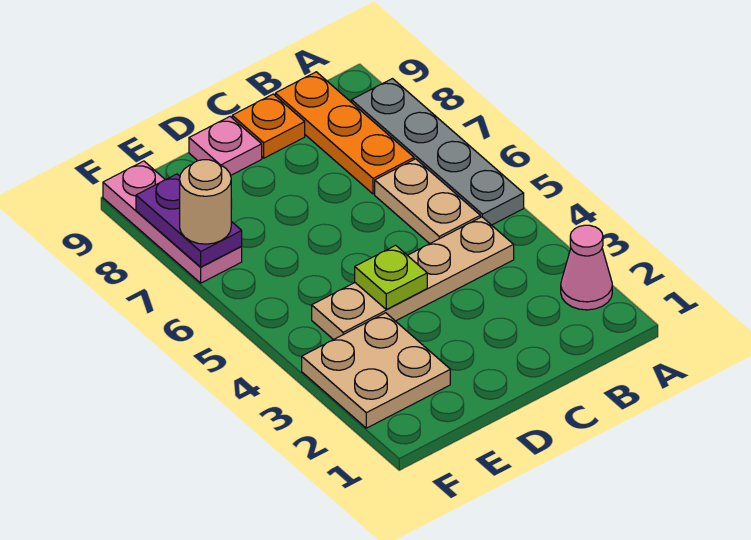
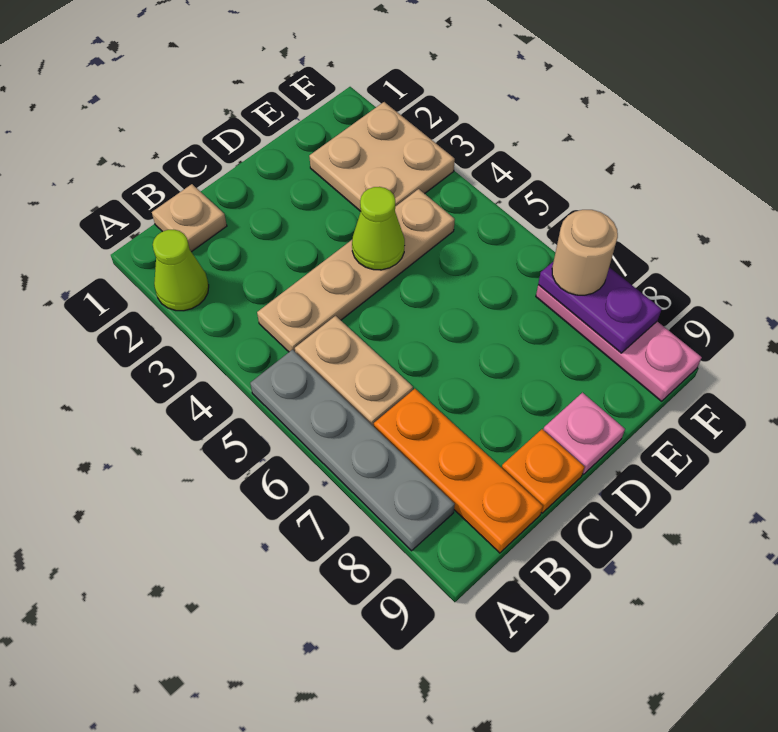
pink cone A2 level 1 -> lime cone A2 level 1
none -> tan plate B1 level 1
lime plate D4 level 2 -> lime cone D4 level 2

